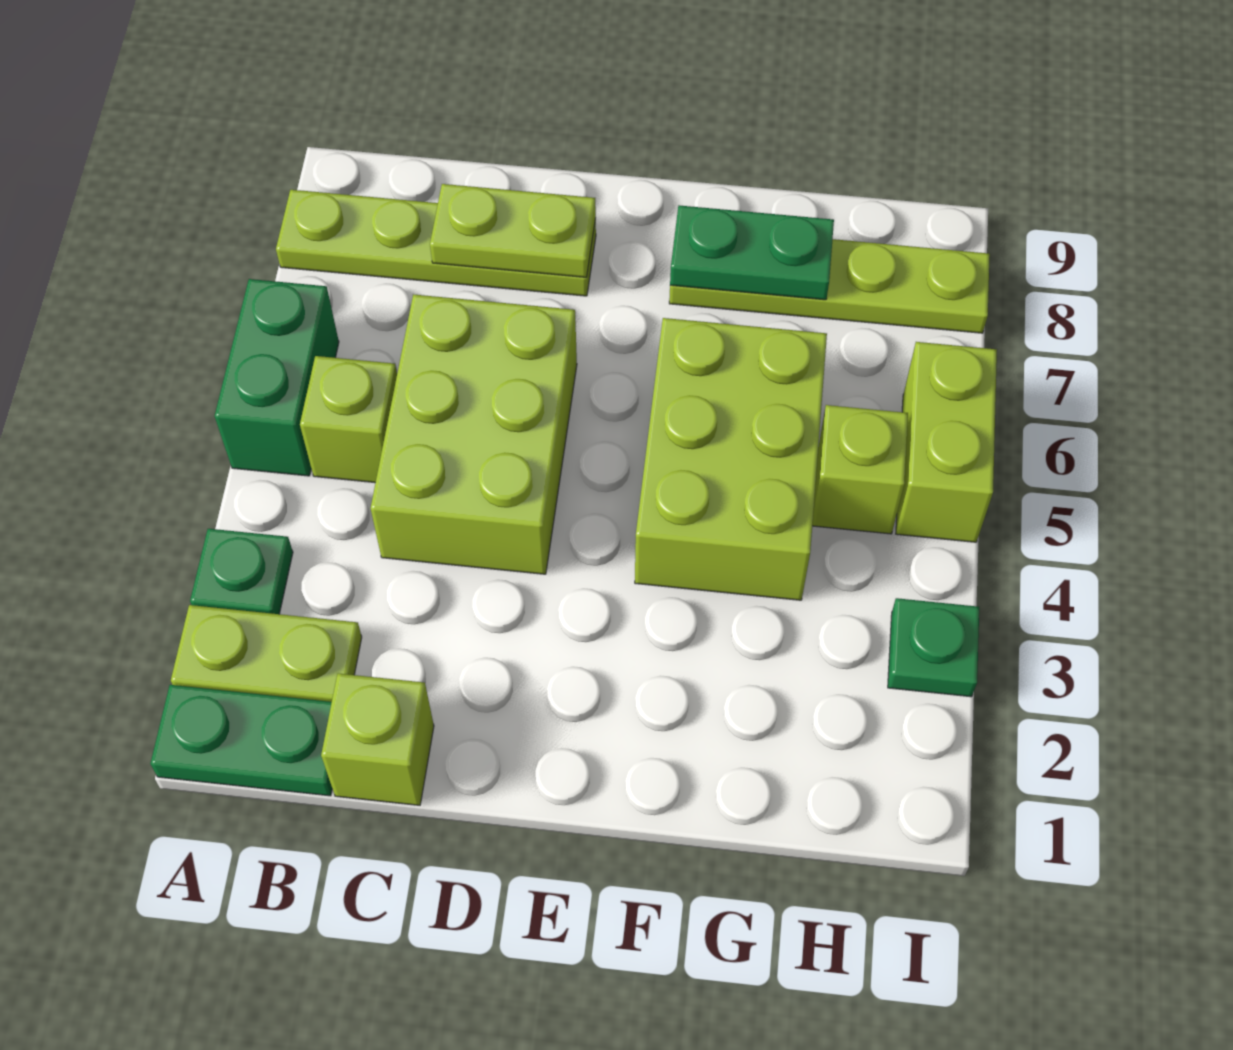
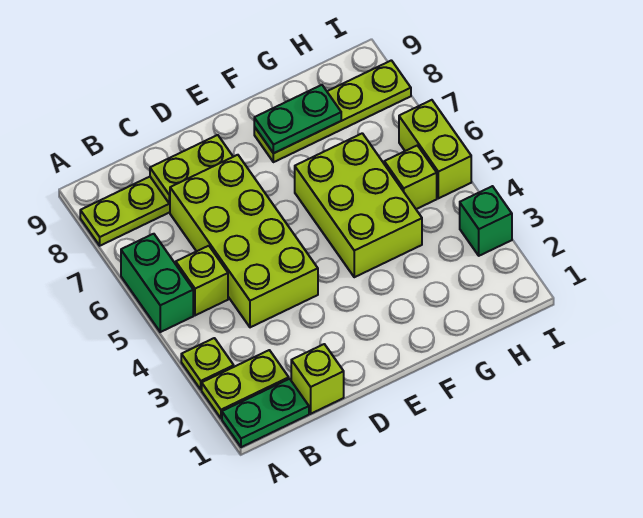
green plate A3 level 1 -> lime plate A3 level 1
lime brick C4:D6 level 1 -> lime brick C4:D7 level 1
green plate I3 level 1 -> green brick I3 level 1

